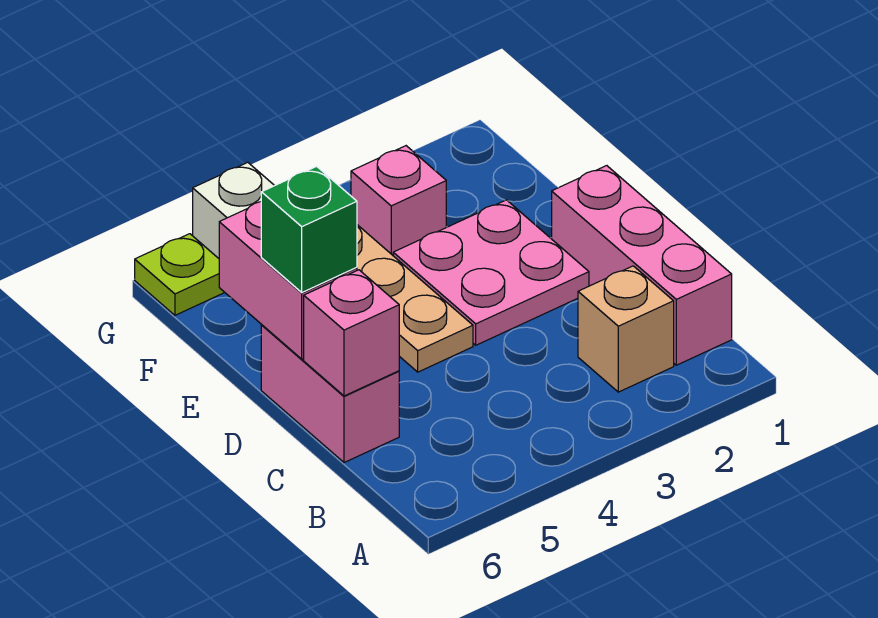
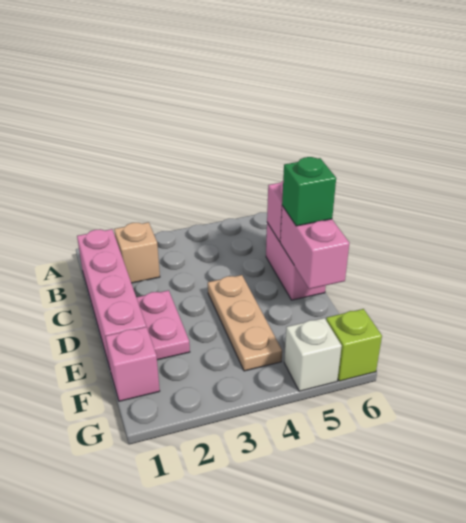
pink brick B1:D1 level 1 -> pink brick B1:E1 level 1
pink plate D2:E3 level 1 -> pink plate D2:E2 level 1
pink brick F3 level 1 -> pink brick F1 level 1
lime plate G6 level 1 -> lime brick G6 level 1

